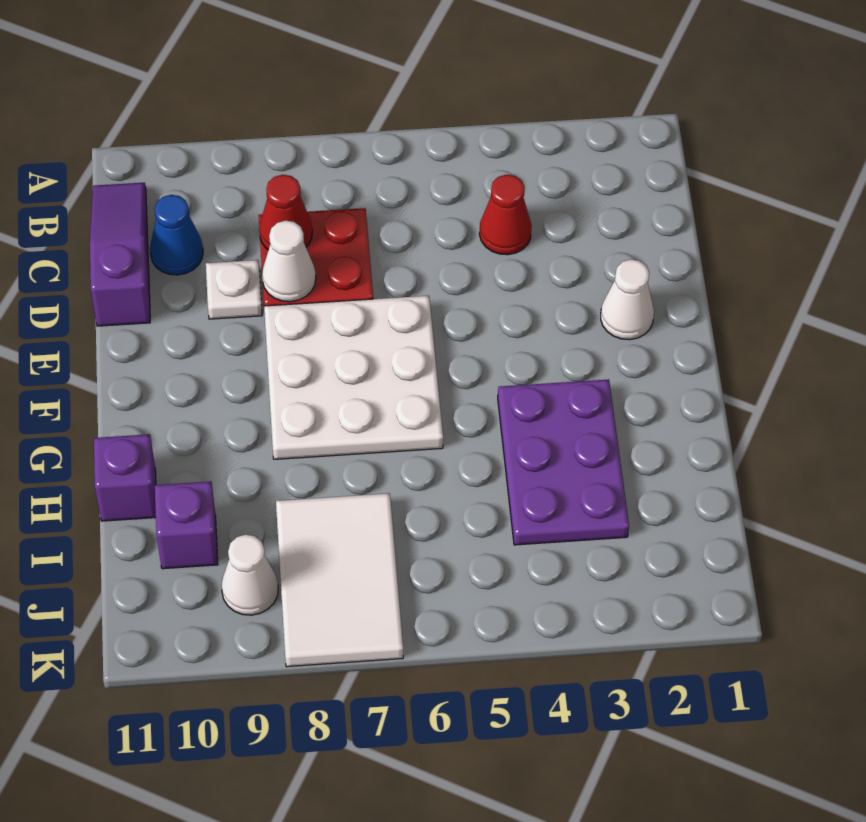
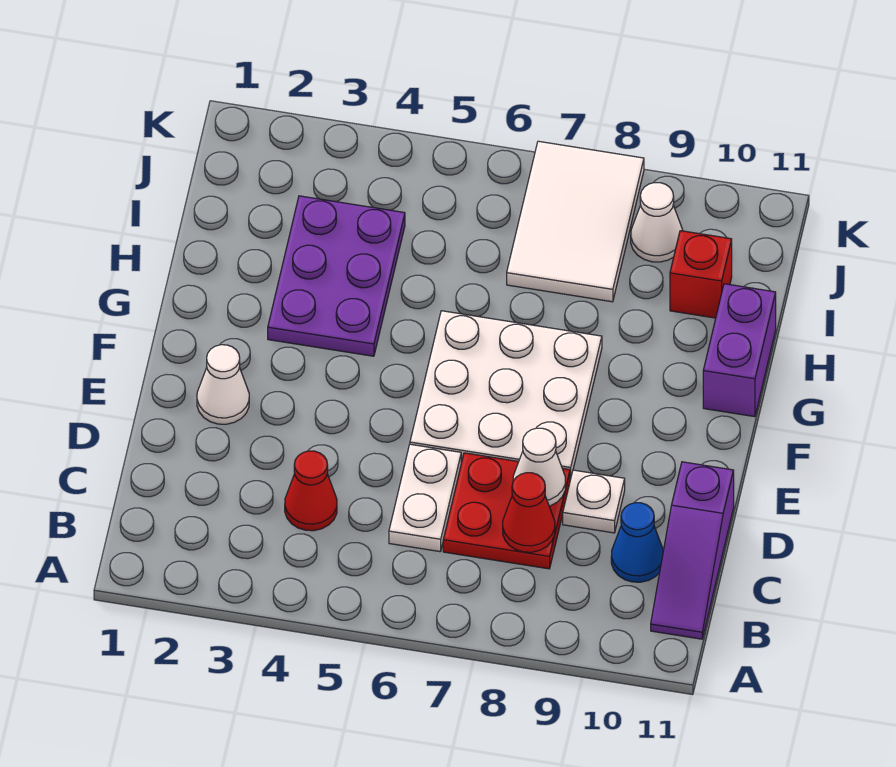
none -> white plate C6:D6 level 1
purple brick H11 level 1 -> purple brick G11:H11 level 1
purple brick I10 level 1 -> red brick I10 level 1

